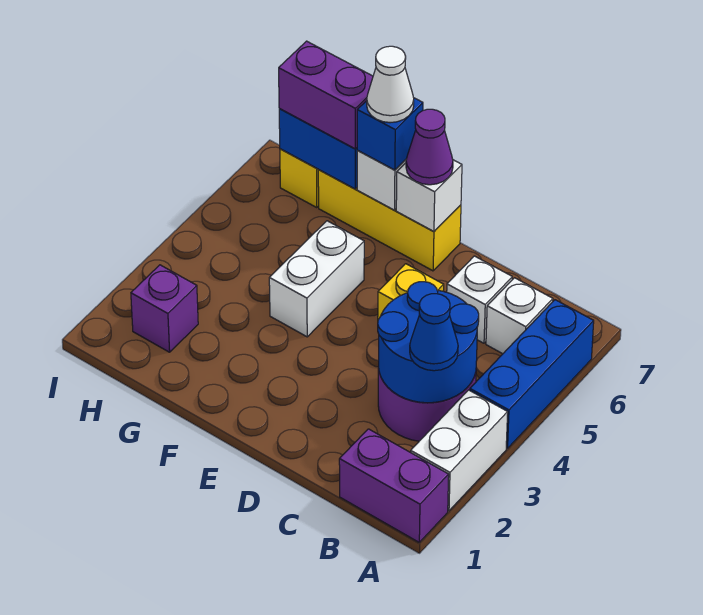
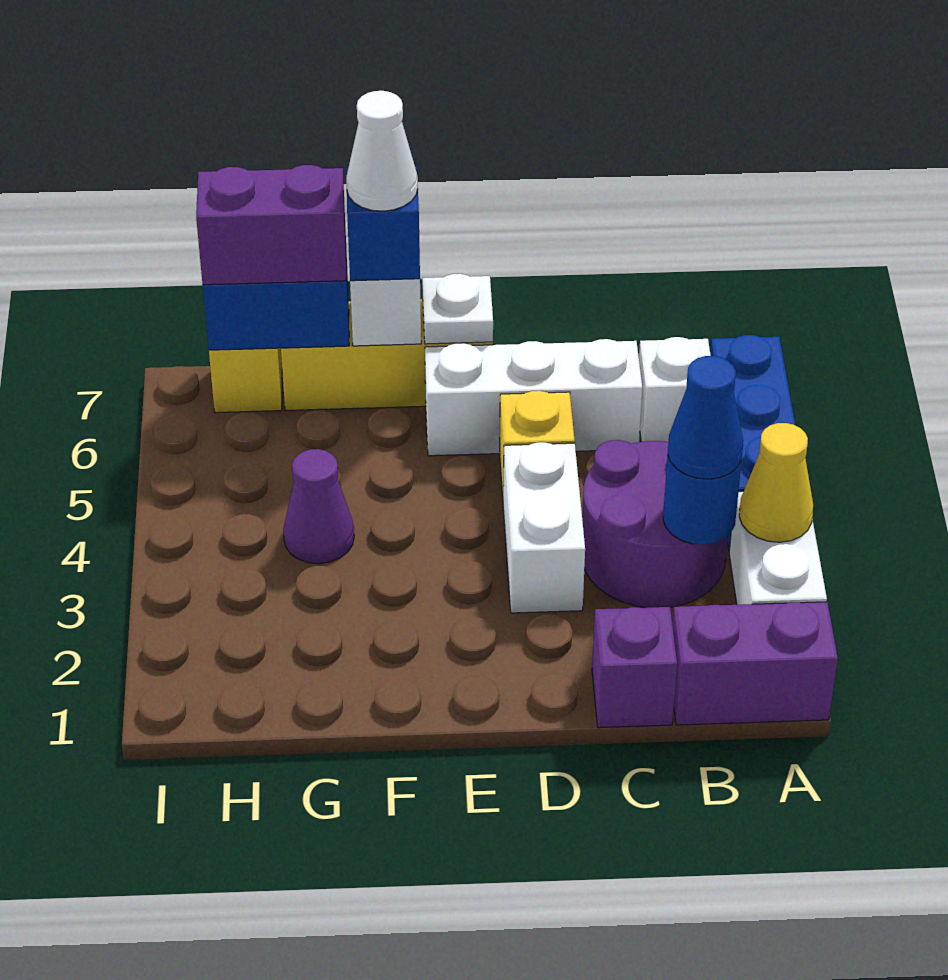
none -> yellow cone A3 level 2
blue round brick B3:C4 level 2 -> blue round brick B3 level 2
white brick C6 level 1 -> white brick C6:E6 level 1
white brick E7 level 2 -> white plate E7 level 2
purple cone E7 level 3 -> purple cone G4 level 1
white brick F4:F5 level 1 -> white brick D3:D4 level 1
purple brick H2 level 1 -> purple brick C1 level 1

